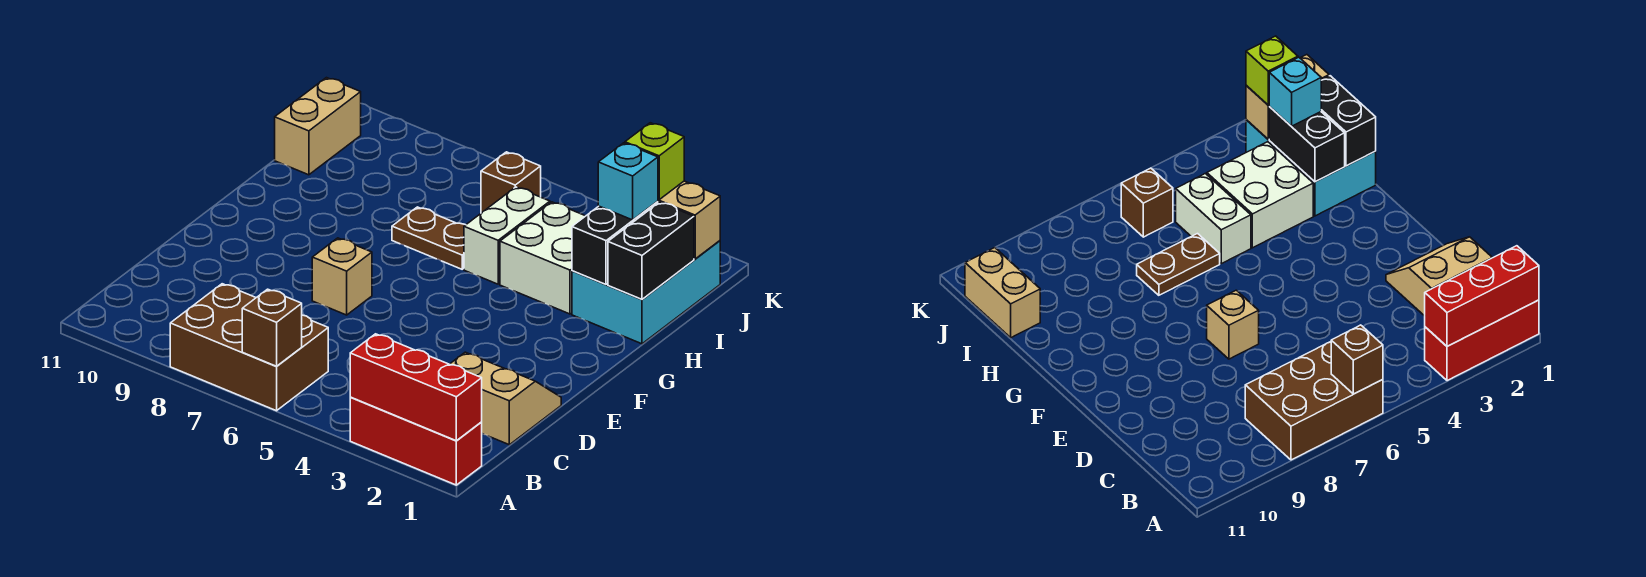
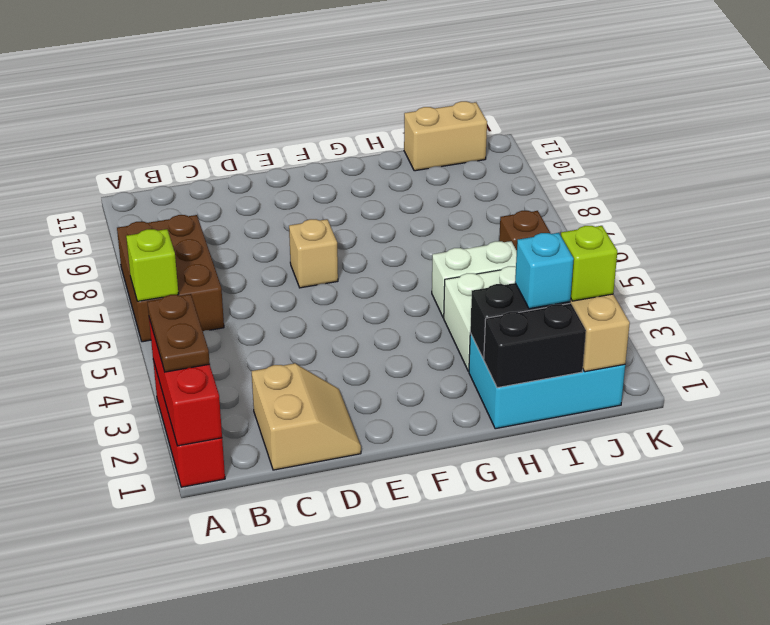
brown brick A6 level 2 -> lime brick A6 level 2
brown plate H6:H7 level 1 -> brown plate A2:A3 level 3

